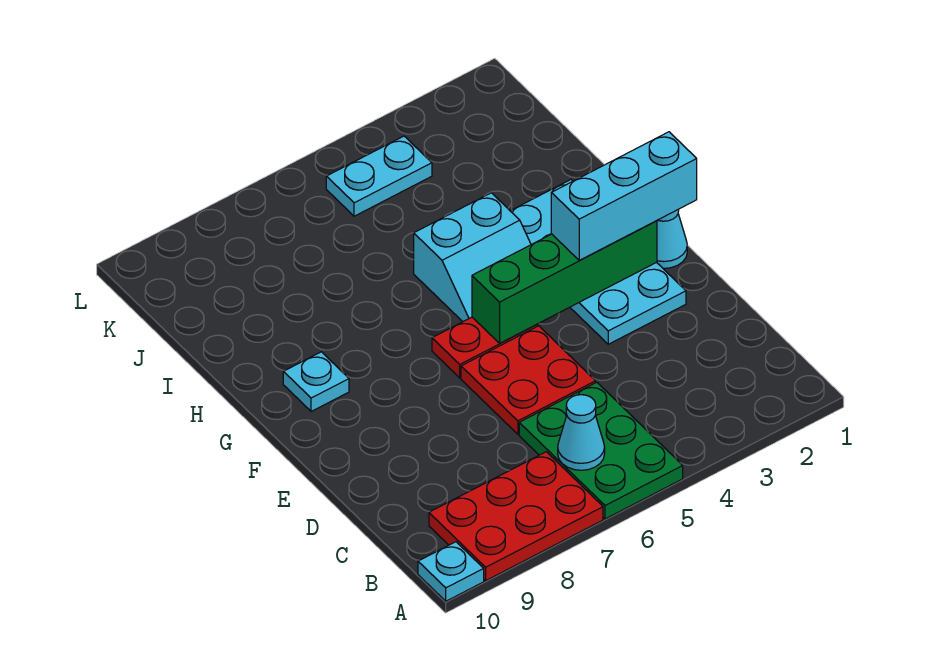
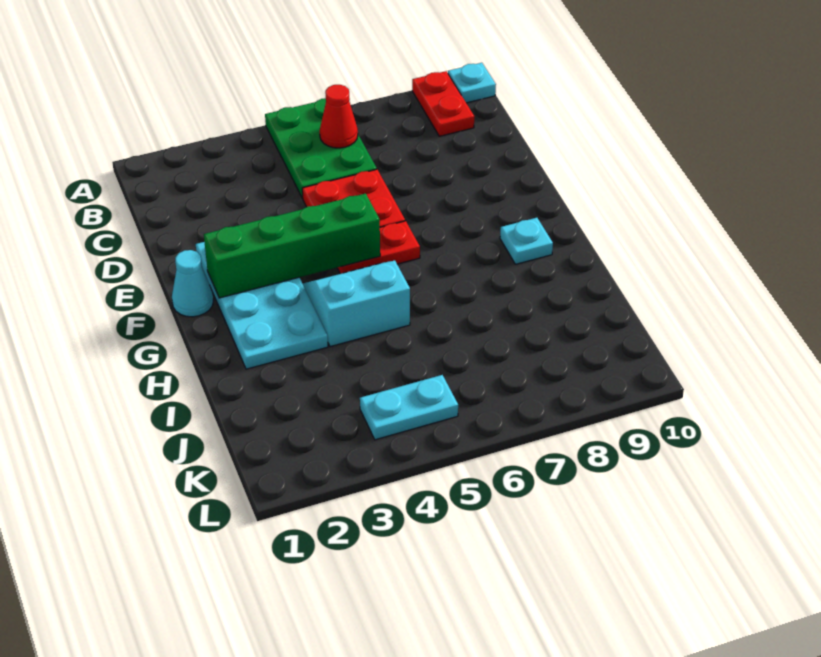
red plate A7:B9 level 1 -> red plate A9:B9 level 1
cyan cone B6 level 2 -> red cone B6 level 2
cyan brick F1:F3 level 3 -> none

